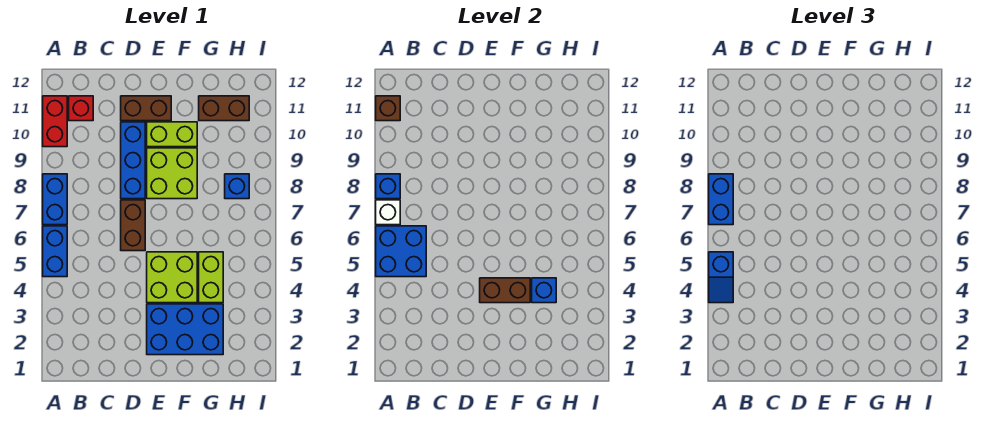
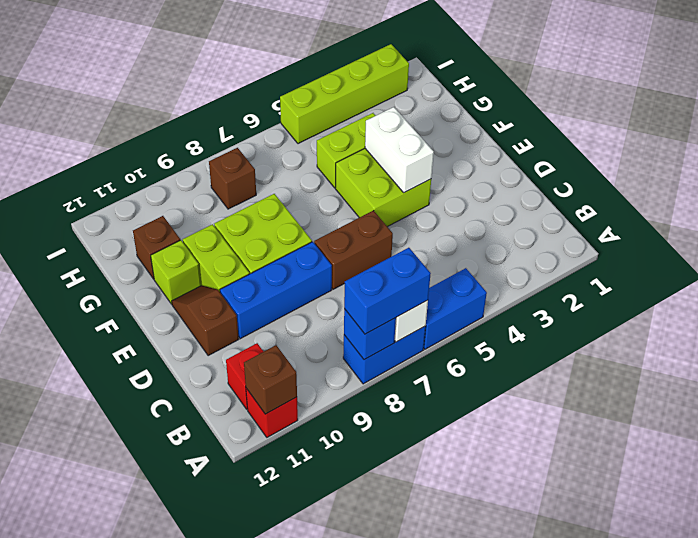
blue slope A4:A5 level 3 top 5 -> none
blue brick A5:B6 level 2 -> none
red brick A10:A11 level 1 -> red brick A11 level 1
brown brick D11:E11 level 1 -> brown slope D11:E11 level 1 top D
blue brick E2:G3 level 1 -> none
brown brick E4:F4 level 2 -> white brick E4:F4 level 2
none -> lime brick F11 level 1
blue brick G4 level 2 -> none
brown brick G11:H11 level 1 -> brown brick G11 level 1
blue brick H8 level 1 -> brown brick H8 level 1
none -> lime brick I2:I5 level 1

